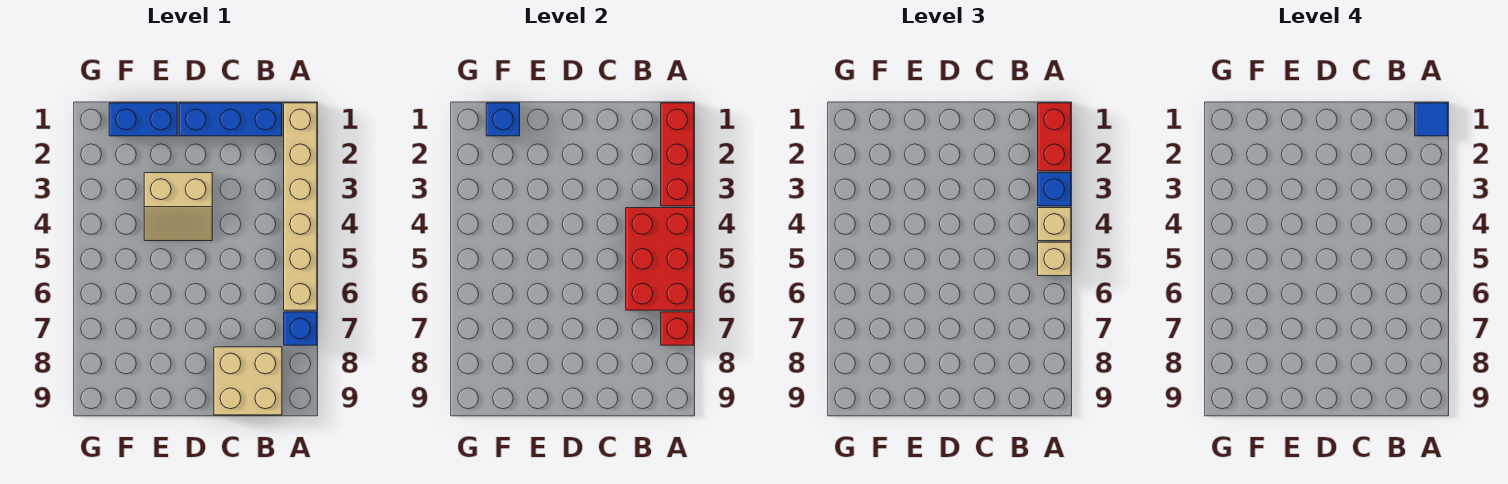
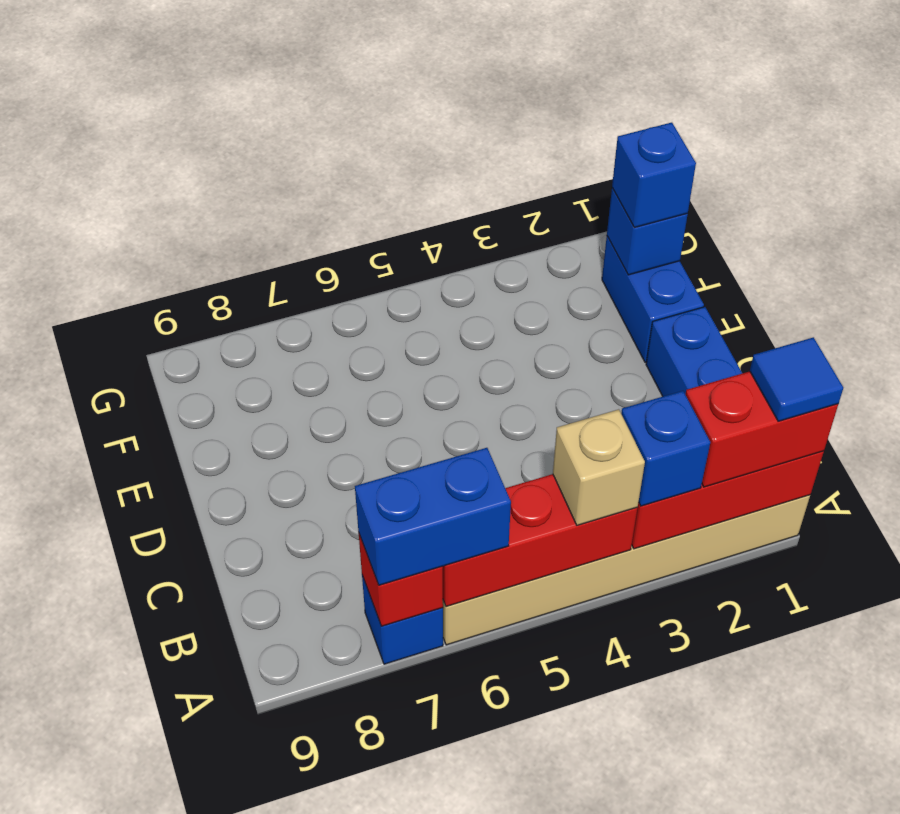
red brick A4:B6 level 2 -> red brick A4:A6 level 2
tan brick A5 level 3 -> none
none -> blue brick A6:A7 level 3
tan brick B8:C9 level 1 -> none
tan slope D3:E4 level 1 top 3 -> none
none -> blue brick F1 level 3

